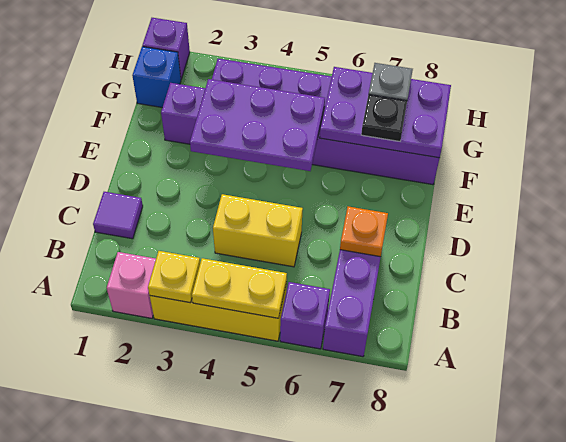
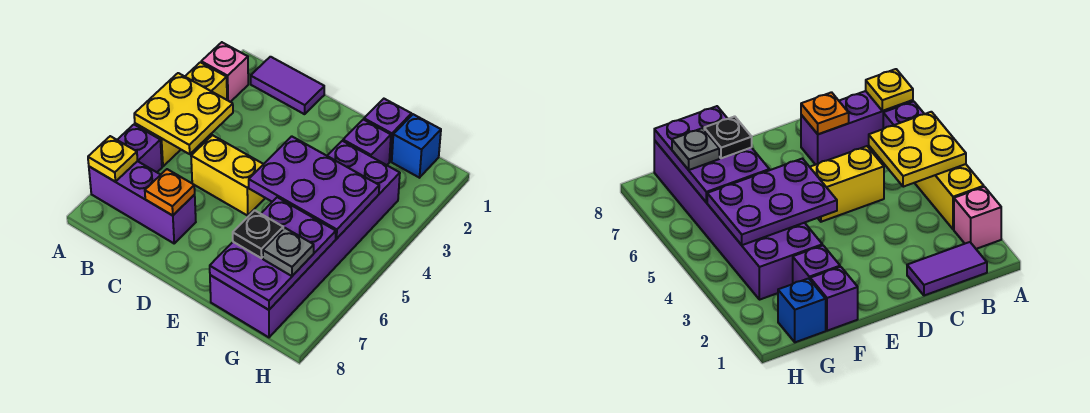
yellow plate A3 level 2 -> yellow plate A7 level 2
yellow plate A4:A5 level 2 -> yellow plate A4:B5 level 2
purple tile C1 level 1 -> purple tile B1:C1 level 1
yellow brick C4:C5 level 1 -> yellow brick C5:D5 level 1
purple plate E3:F5 level 2 -> purple plate E4:G5 level 2
purple brick H1 level 1 -> purple brick F1 level 1

